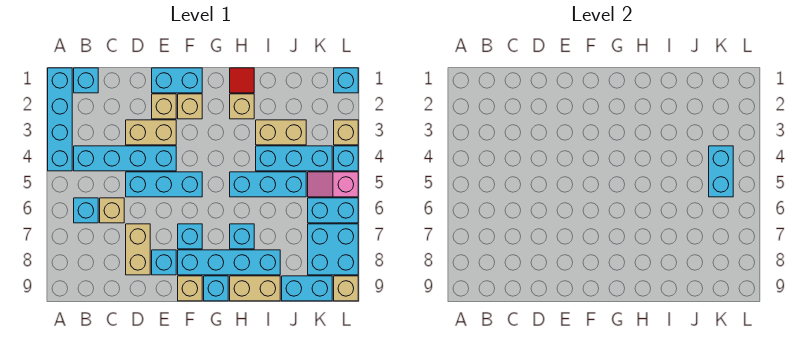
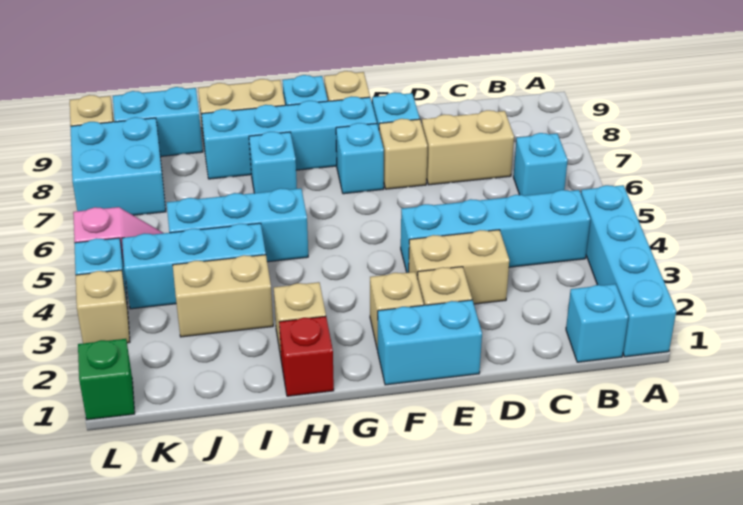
tan brick C6 level 1 -> tan brick E7 level 1
cyan brick D5:F5 level 1 -> none
tan brick D7:D8 level 1 -> tan brick C7:D7 level 1
red tile H1 level 1 -> red brick H1 level 1
cyan brick K4:K5 level 2 -> none
cyan brick K6:L6 level 1 -> none
cyan brick L1 level 1 -> green brick L1 level 1

